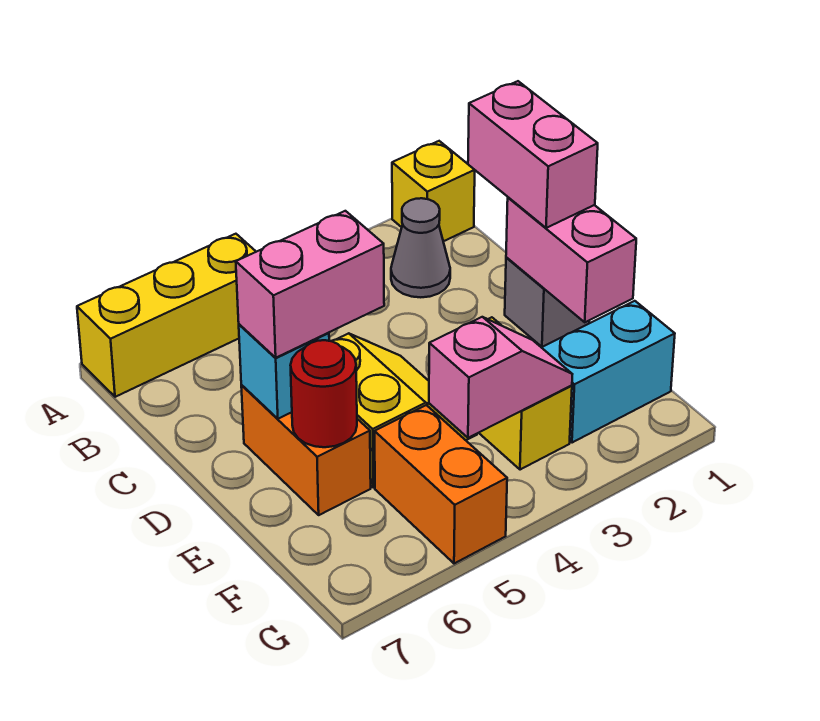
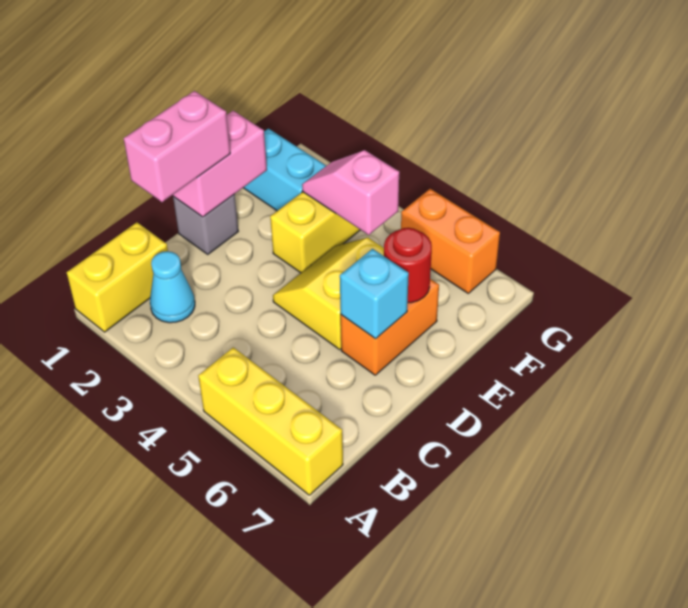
yellow brick A1 level 1 -> yellow brick A1:B1 level 1
grey cone B2 level 1 -> cyan cone B2 level 1
pink brick D5:D6 level 3 -> none
orange brick F5:G5 level 1 -> orange brick G5:G6 level 1

